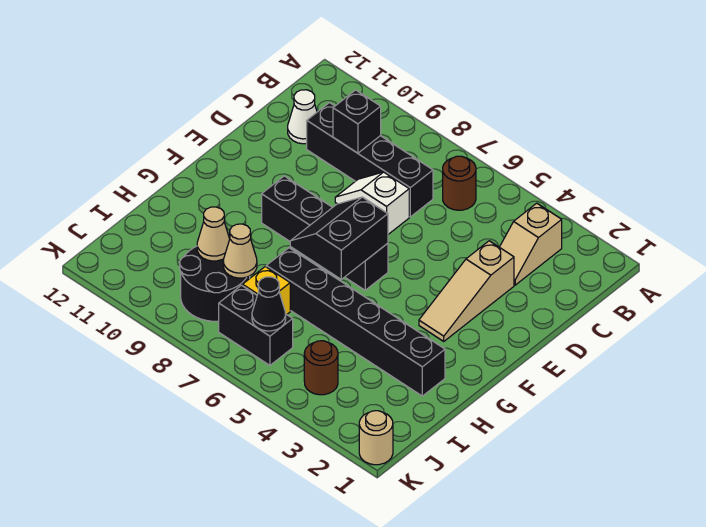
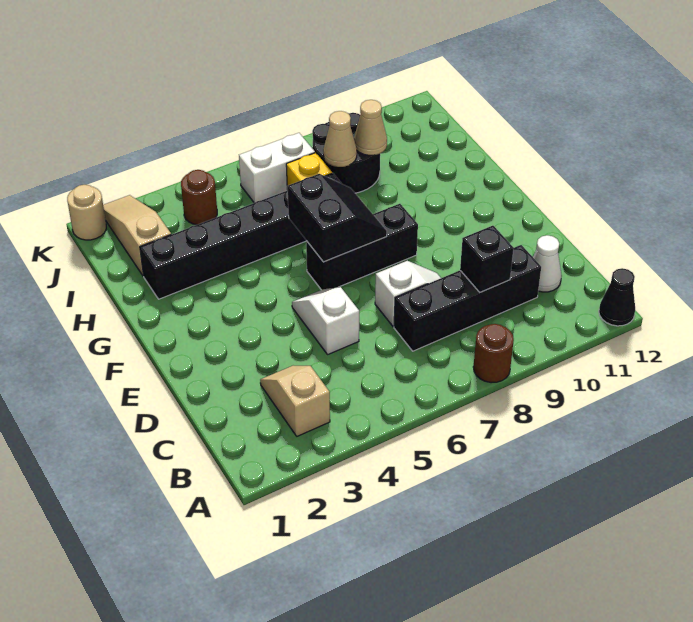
brown round brick B6 level 1 -> brown round brick A8 level 1
tan slope D3:F3 level 1 top D -> tan slope I2:K2 level 1 top I
none -> white slope D5:E5 level 1 top D
black brick F6:F9 level 1 -> black brick F6:F8 level 1
black brick J6:J7 level 1 -> white brick J6:J7 level 1
black cone J6 level 2 -> black cone A12 level 1

